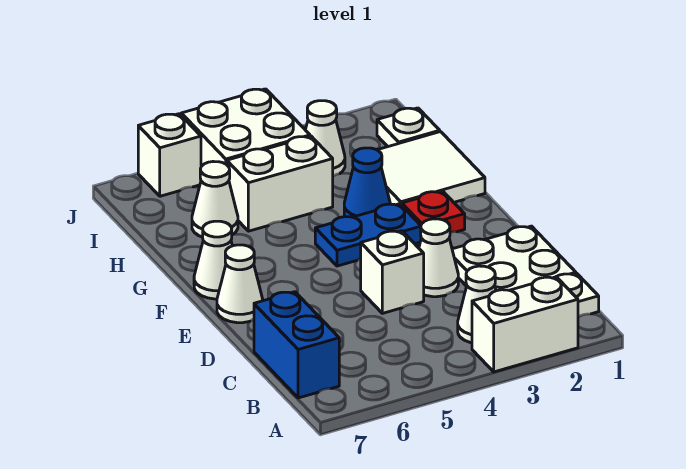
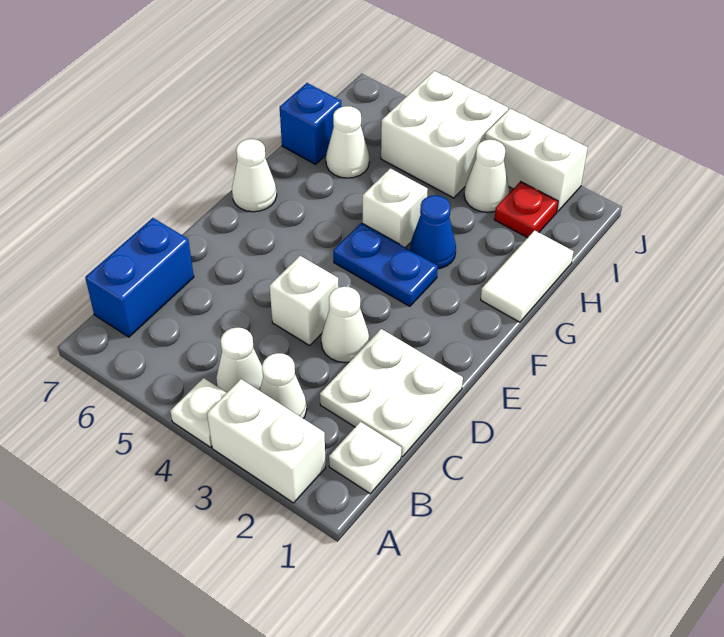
white cone E7 level 1 -> white cone B4 level 1
red plate F2 level 1 -> red plate I2 level 1
white tile G1:H2 level 1 -> white tile G1:H1 level 1
white brick H4:H5 level 1 -> white brick J2:J3 level 1
none -> blue brick H7 level 1
white plate I1 level 1 -> white plate A4 level 1
white brick J6 level 1 -> white brick G4 level 1

